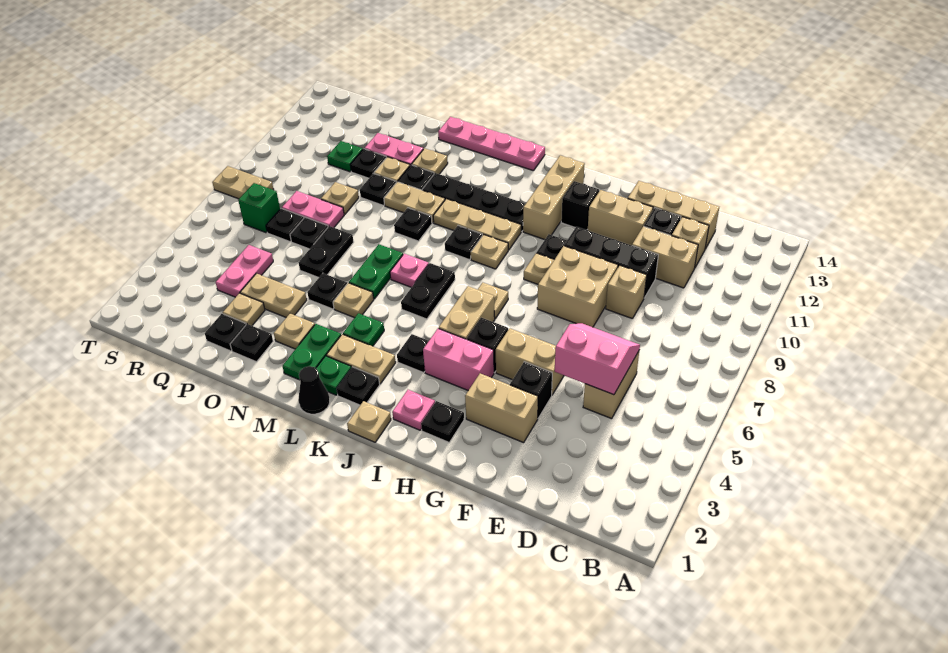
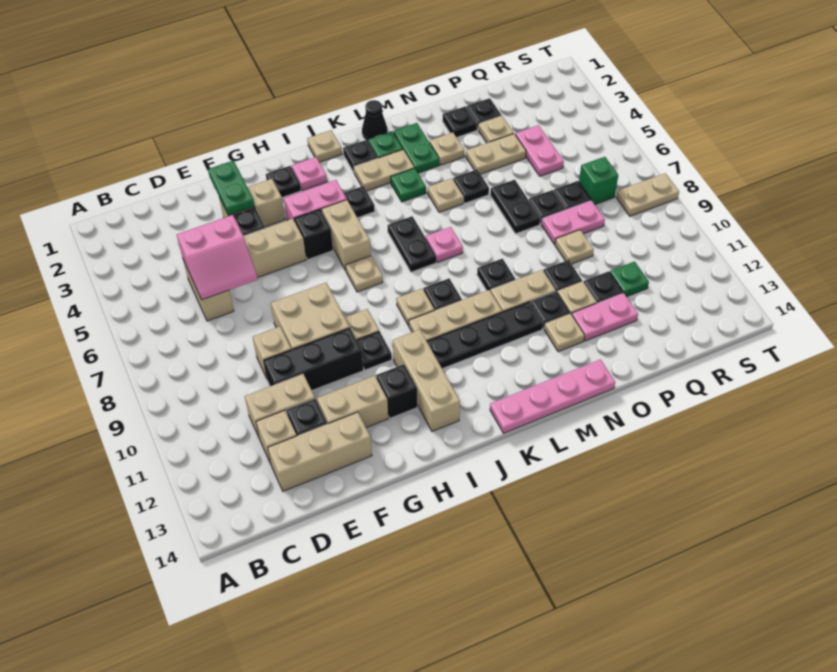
green plate M6:M7 level 1 -> green plate F2:F3 level 2

